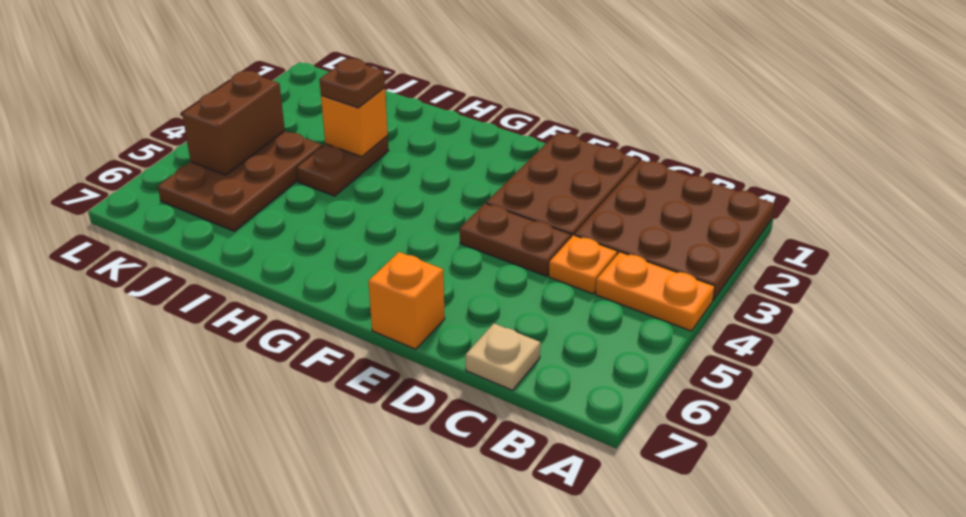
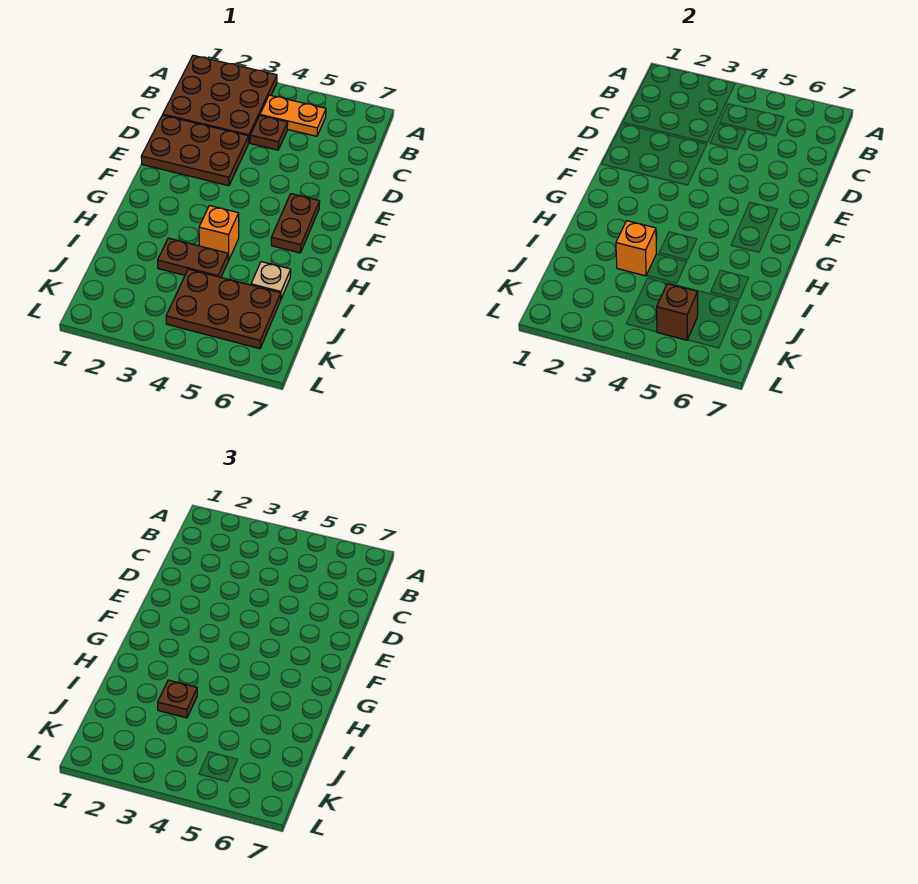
orange plate A4:B4 level 1 -> orange plate B4:B5 level 1
orange plate C4 level 1 -> brown plate C4 level 1
tan plate C7 level 1 -> tan plate I6 level 1
brown plate D4:E4 level 1 -> brown plate F6:G6 level 1
orange brick E7 level 1 -> orange brick H4 level 1
brown brick K4:K5 level 2 -> brown brick K5 level 2

